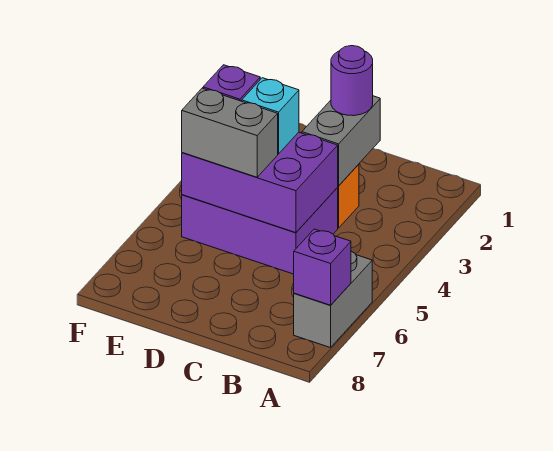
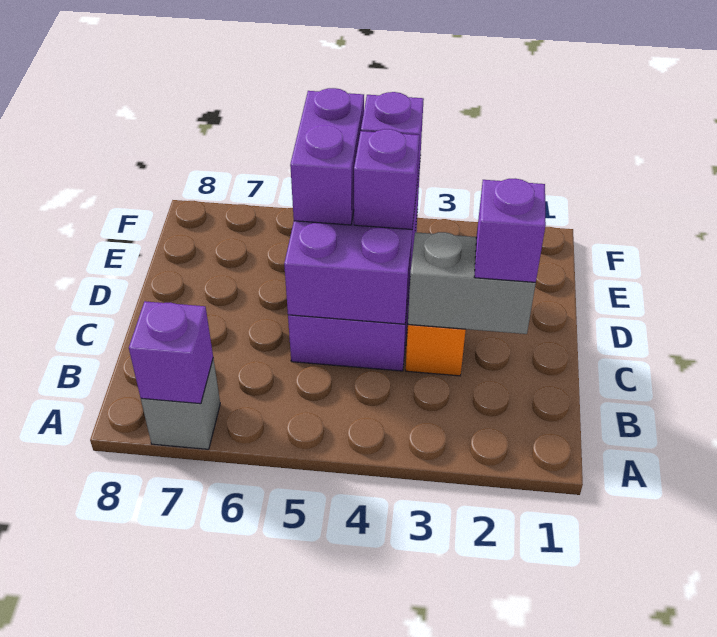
grey brick A6:A7 level 1 -> grey brick A7 level 1
purple round brick C2 level 3 -> purple brick C2 level 3
cyan brick D4 level 3 -> purple brick D4 level 3
grey brick D5:E5 level 3 -> purple brick D5:E5 level 3

